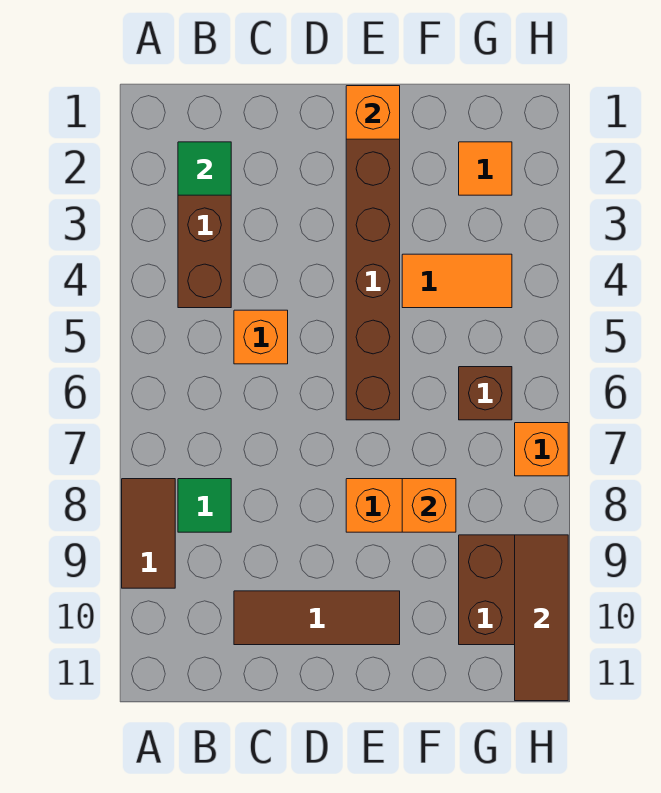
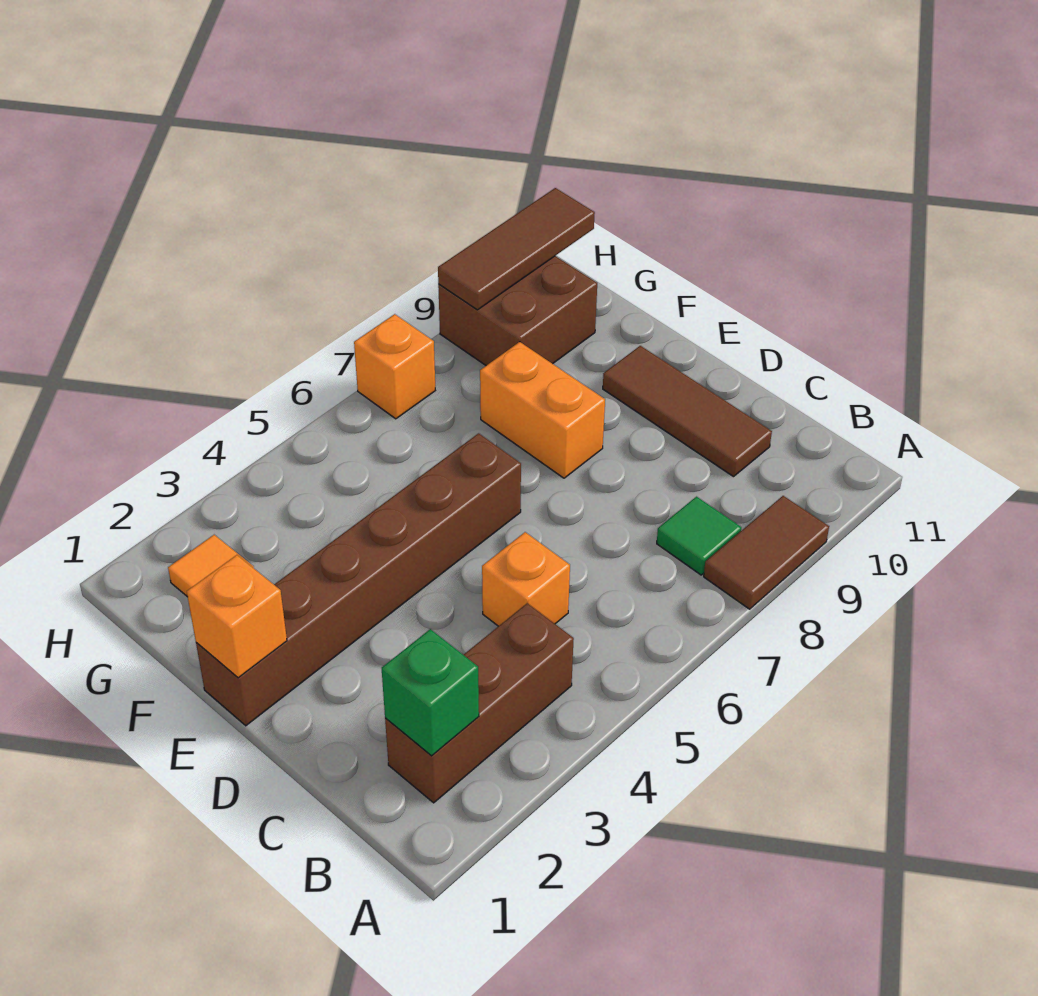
green tile B2 level 2 -> green brick B2 level 2
orange tile F4:G4 level 1 -> none
orange brick F8 level 2 -> none
brown brick G6 level 1 -> none

